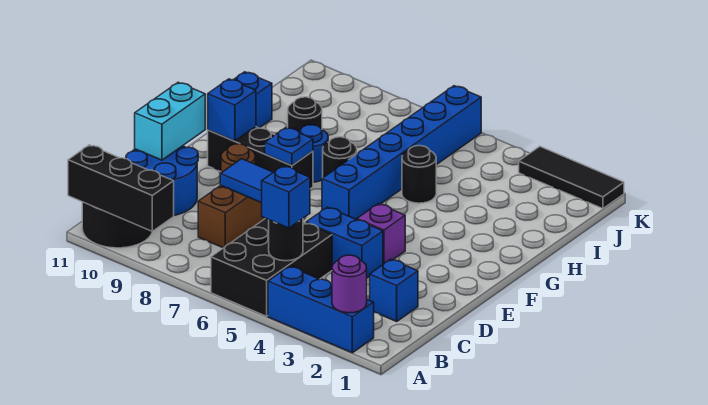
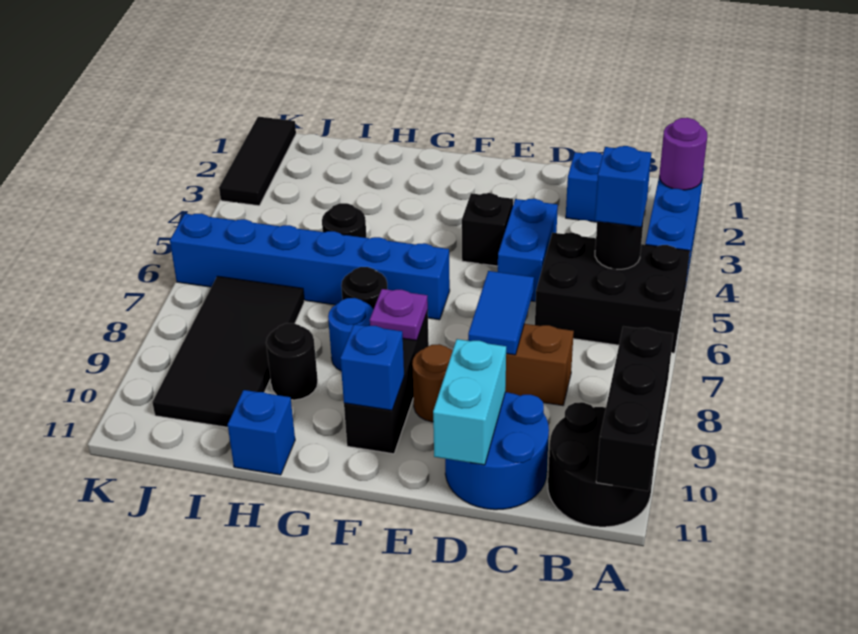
cyan brick D11:E11 level 2 -> cyan brick D10:D11 level 2
purple brick E4 level 1 -> black brick E4 level 1
blue plate F8 level 2 -> purple plate F8 level 2
none -> black tile I7:J10 level 1

